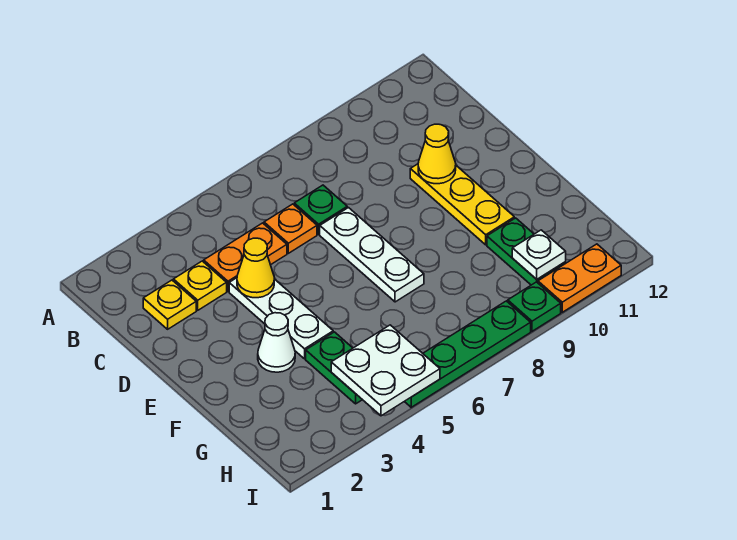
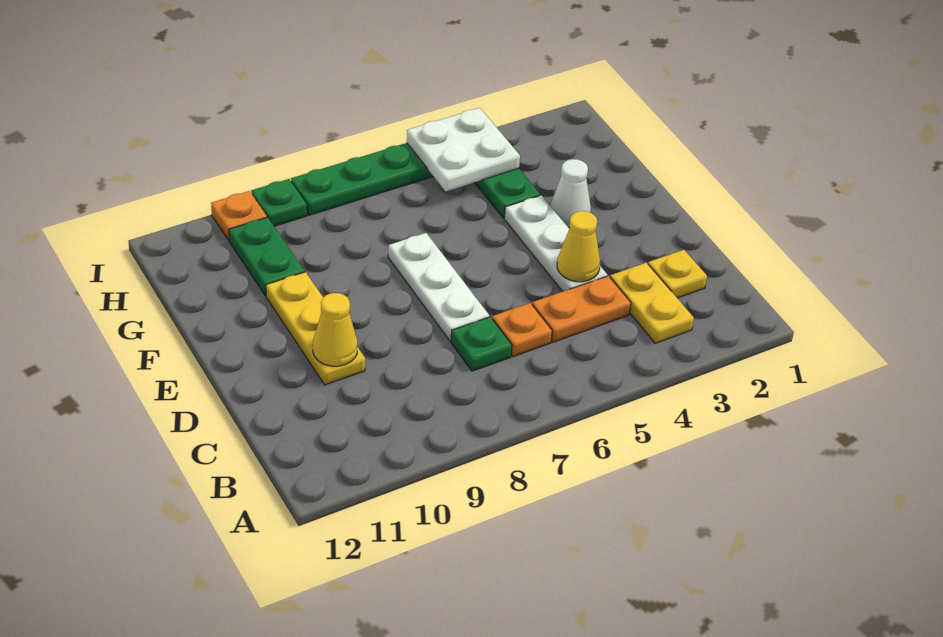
yellow plate C3 level 1 -> yellow plate B3:C3 level 1
white plate H10 level 2 -> none
orange plate I10:I11 level 1 -> orange plate I10 level 1

